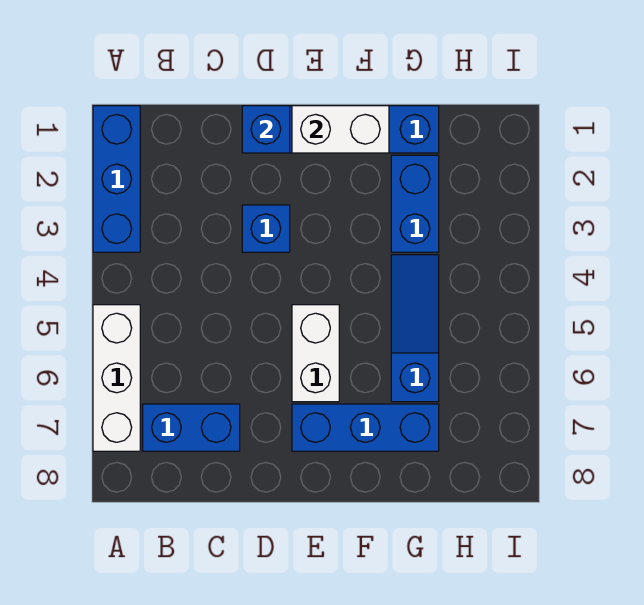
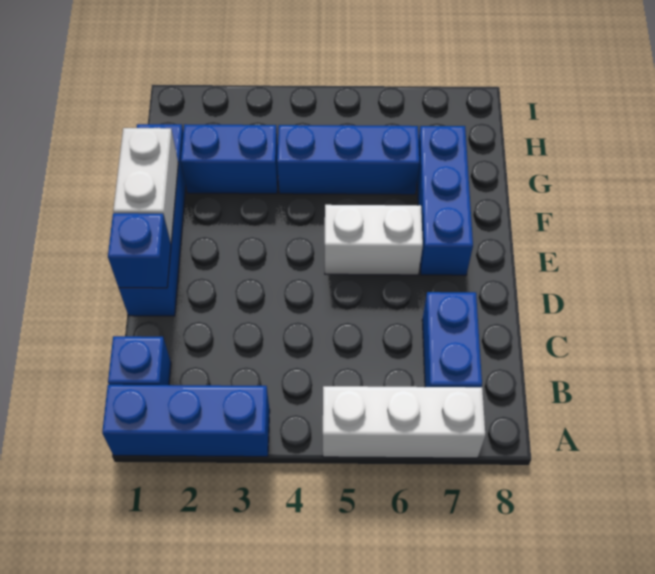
blue brick D3 level 1 -> blue brick B1 level 1
blue slope G4:G6 level 1 top 6 -> blue brick G4:G6 level 1

